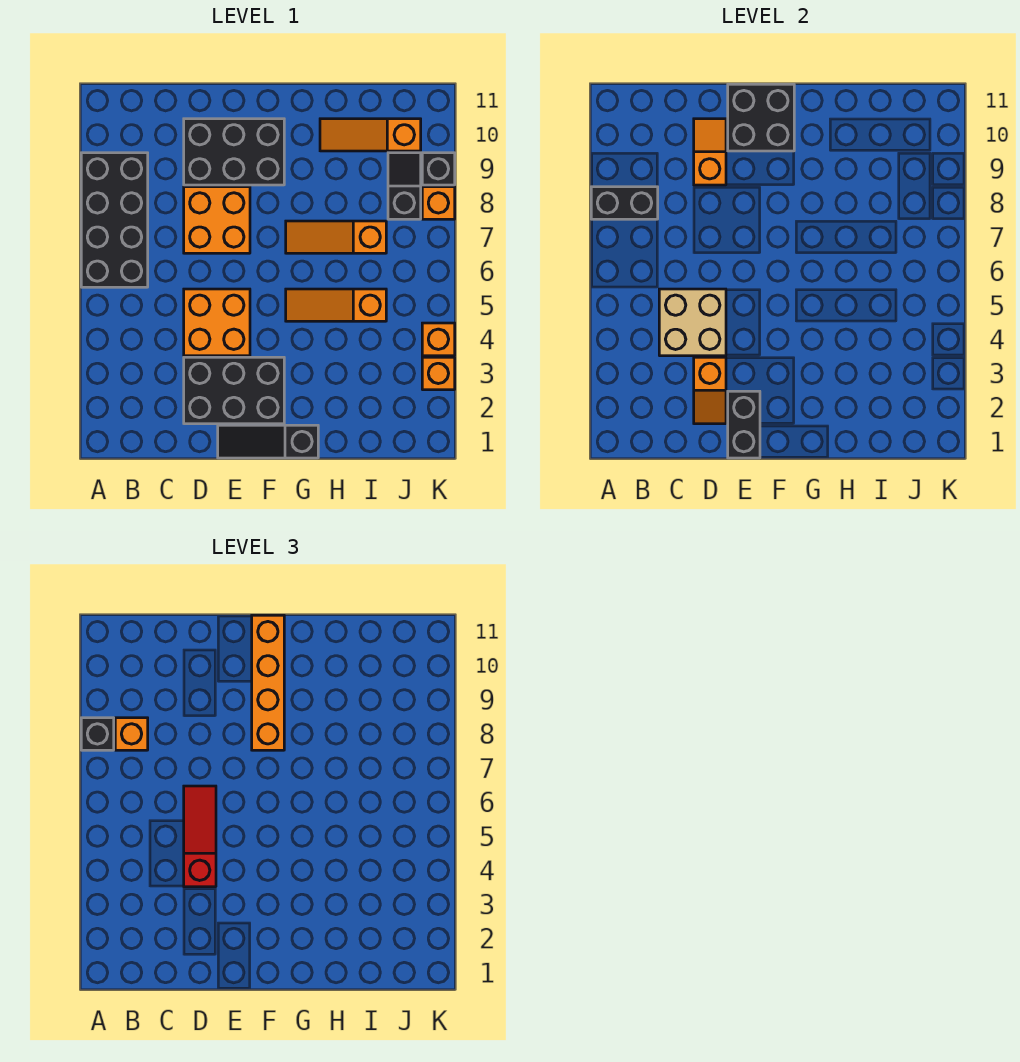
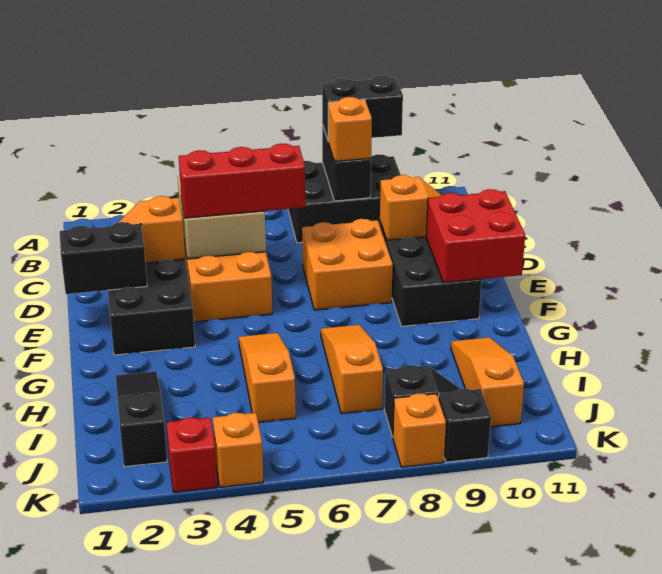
black brick A6:B9 level 1 -> black brick A7:B9 level 1
black brick A8 level 3 -> black brick A8:A9 level 3
red slope D4:D6 level 3 top 4 -> red brick D4:D6 level 3
black slope E1:G1 level 1 top G -> black slope H2:J2 level 1 top J
black brick E10:F11 level 2 -> red brick E10:F11 level 2
orange brick F8:F11 level 3 -> none
orange brick K3 level 1 -> red brick K3 level 1

